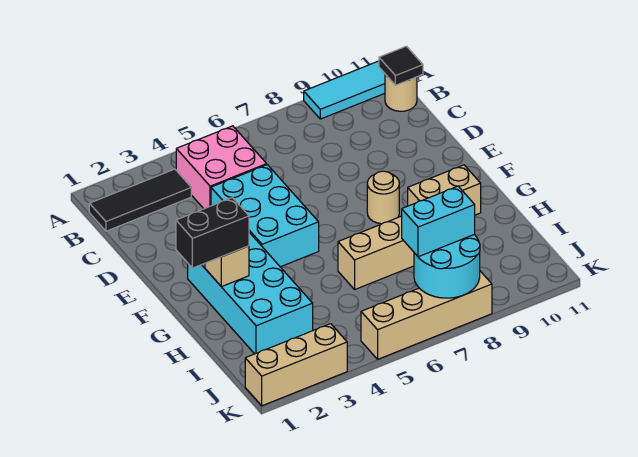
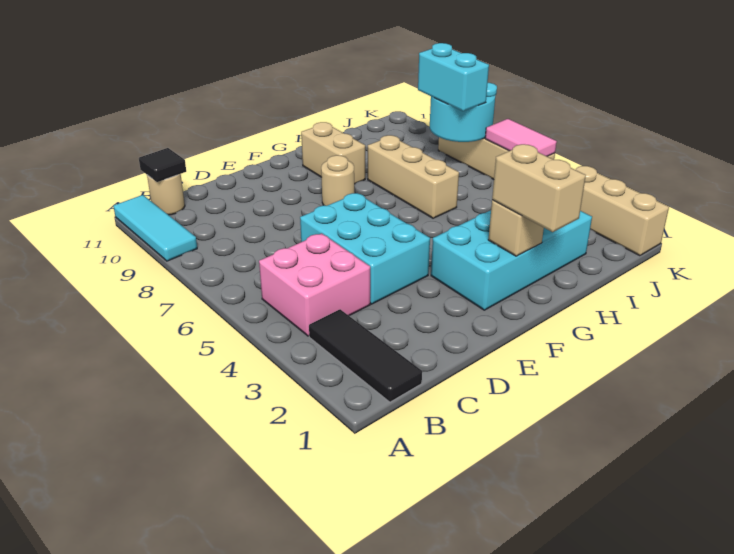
cyan brick D4:F5 level 1 -> cyan brick D4:E6 level 1
black brick G1:G2 level 3 -> tan brick G1:G2 level 3
none -> pink tile K5:K6 level 2

